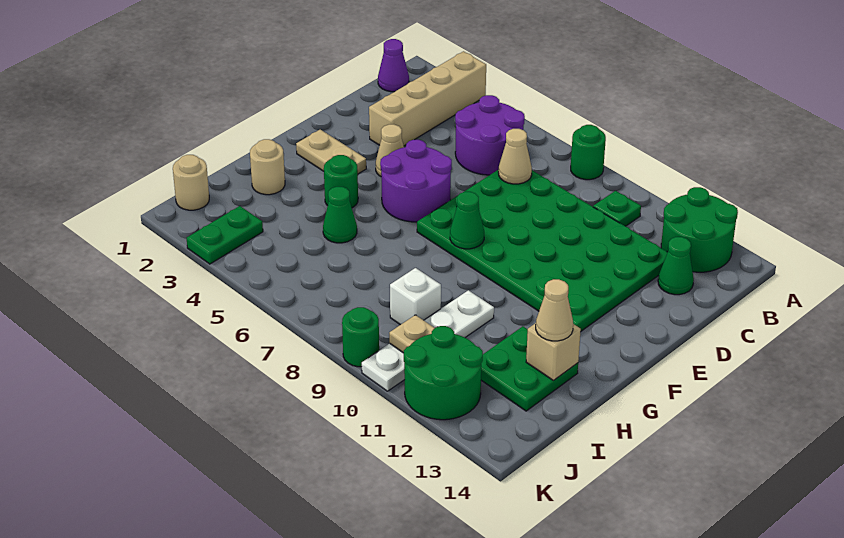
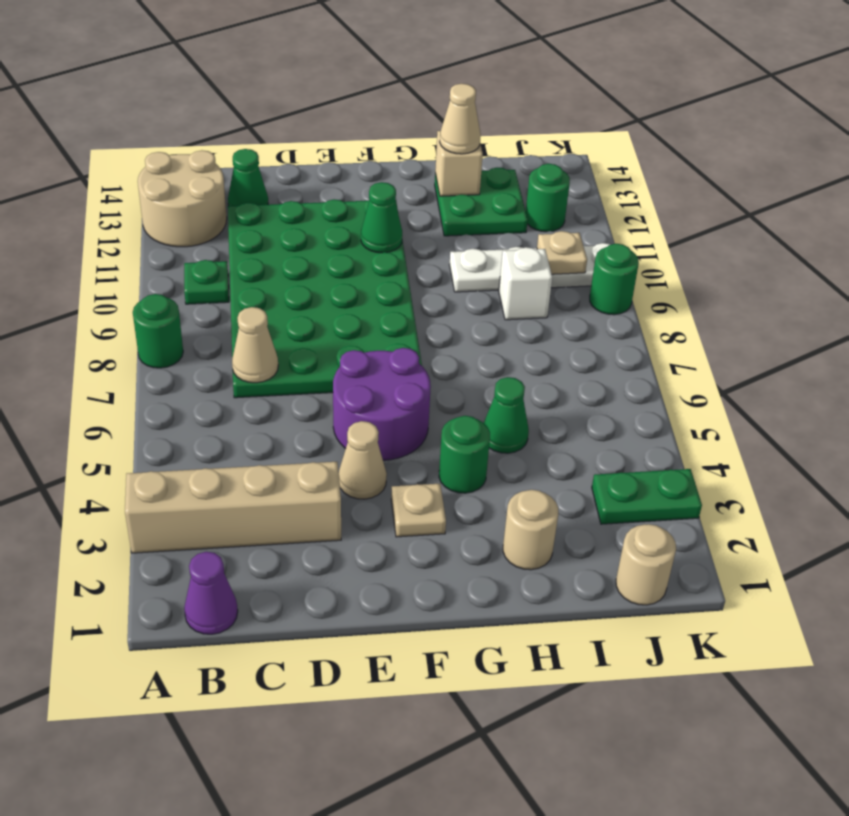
green round brick A12:B13 level 1 -> tan round brick A12:B13 level 1
purple round brick B5:C6 level 1 -> none
tan plate F2:F3 level 1 -> tan plate F3 level 1
green cone F8 level 2 -> green cone F11 level 2
green round brick J11:K12 level 1 -> green round brick J12 level 1

